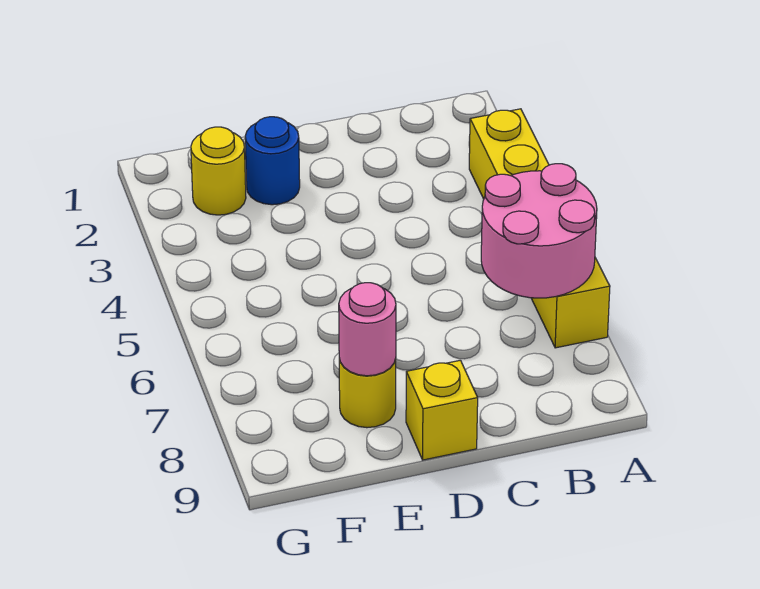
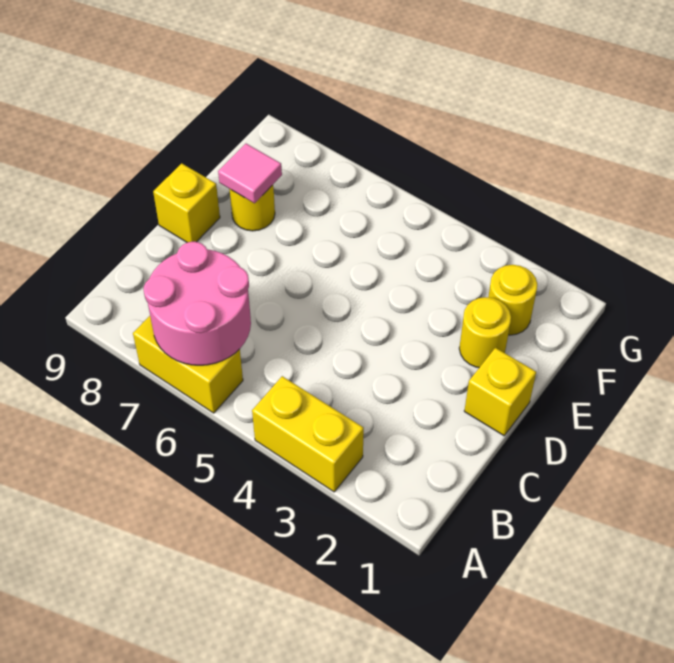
none -> yellow brick D1 level 1
blue round brick E2 level 1 -> yellow round brick E2 level 1
pink round brick E8 level 2 -> pink tile E8 level 2

